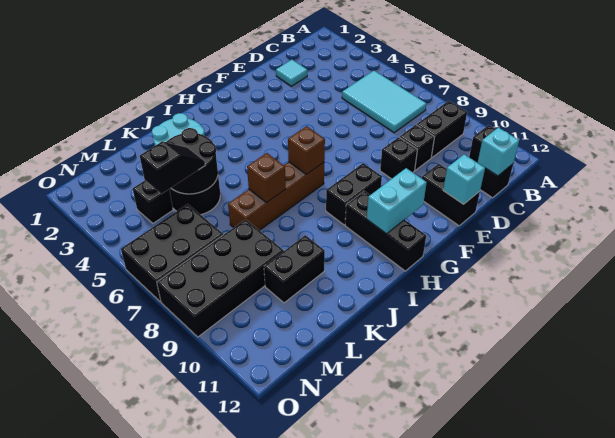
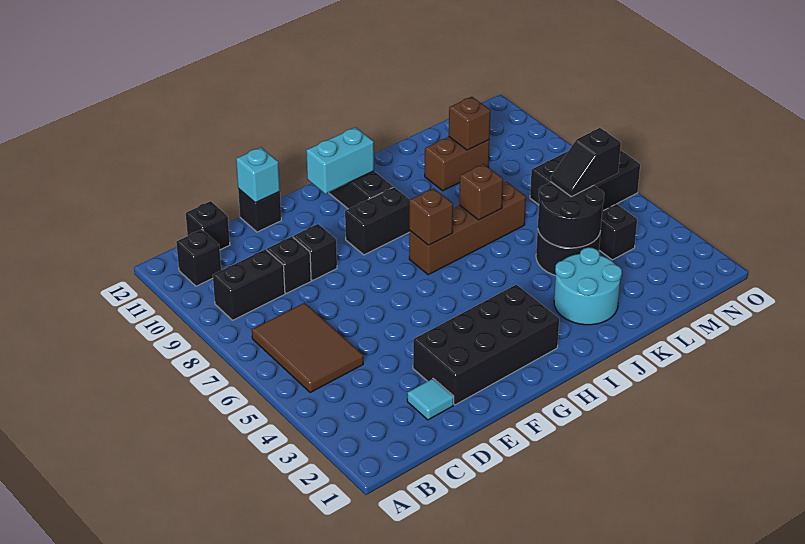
cyan tile B5:C7 level 1 -> brown tile B5:C7 level 1
cyan brick C12 level 2 -> none
black brick E11:E12 level 1 -> black brick E12 level 1
black brick K10:L10 level 1 -> brown brick K10:L10 level 1
black brick L8:O9 level 1 -> black brick E2:H3 level 1
none -> brown brick L10 level 2

